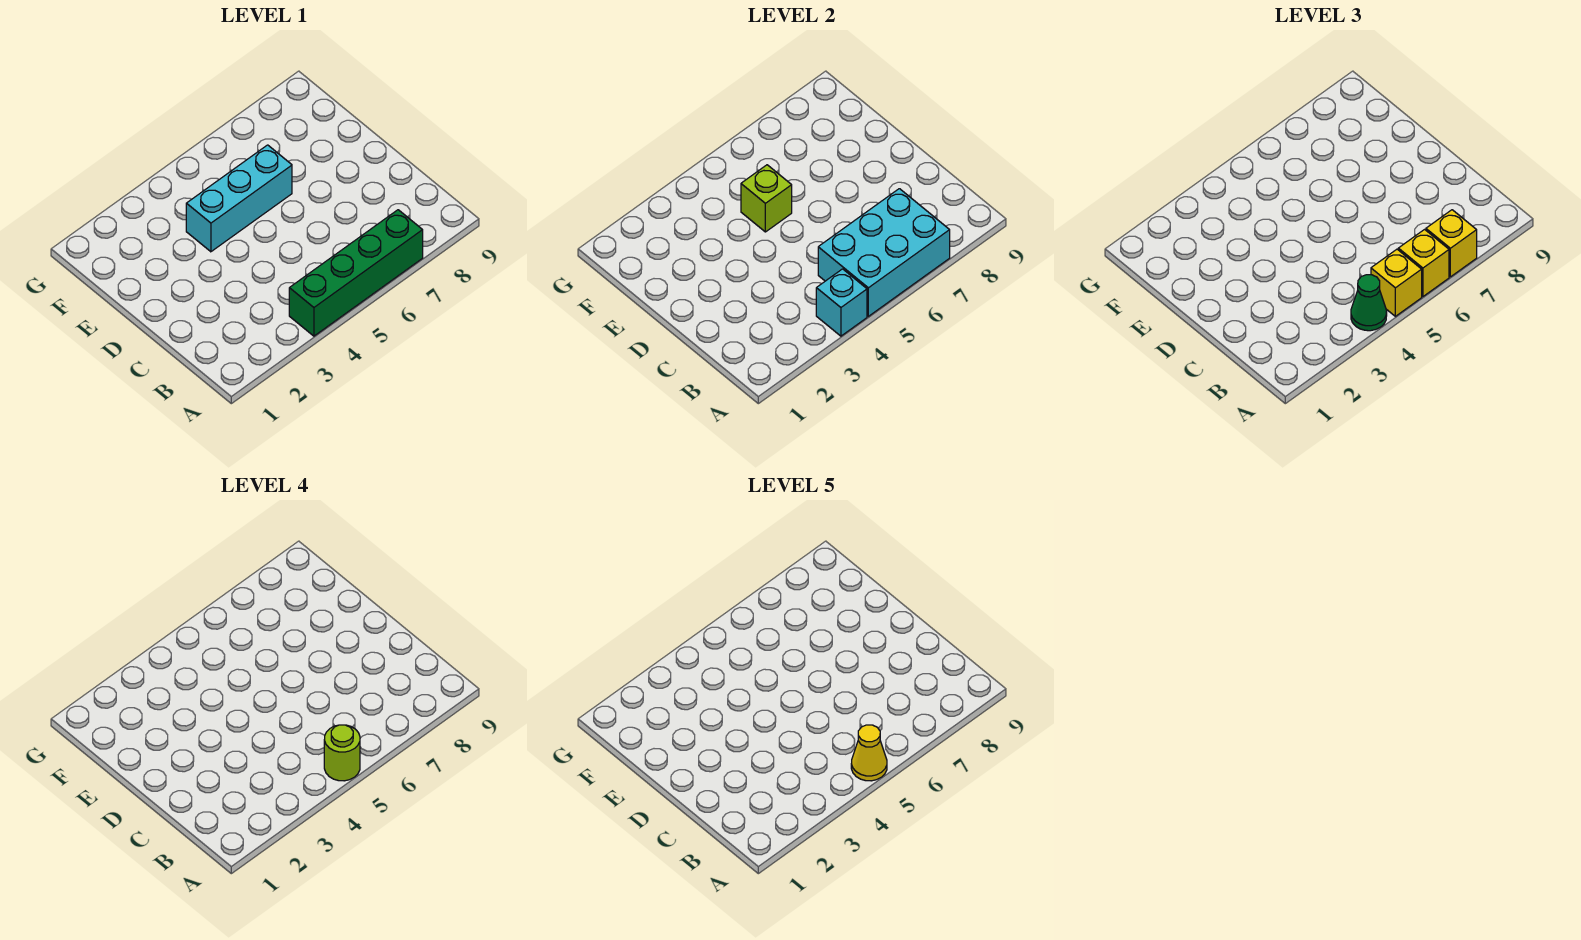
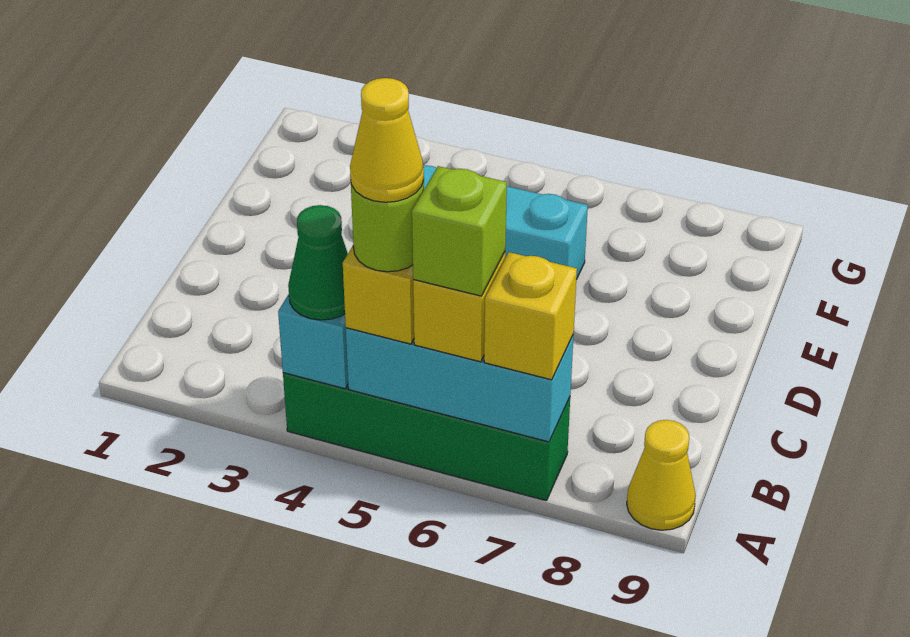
cyan brick A5:B7 level 2 -> cyan brick A5:A7 level 2
none -> yellow cone A9 level 1
lime brick E5 level 2 -> lime brick A6 level 4

